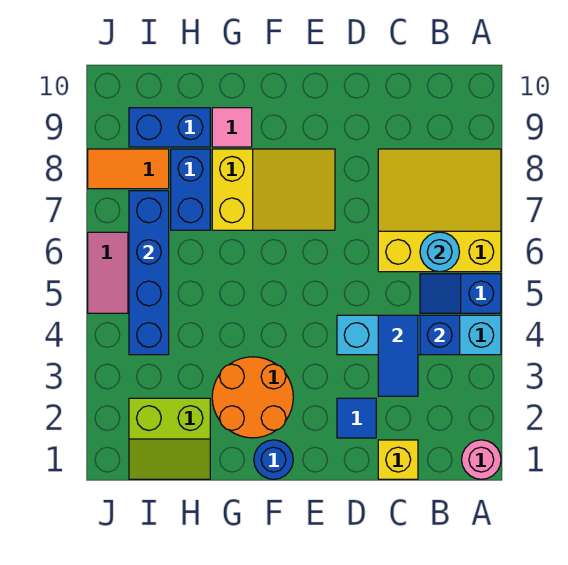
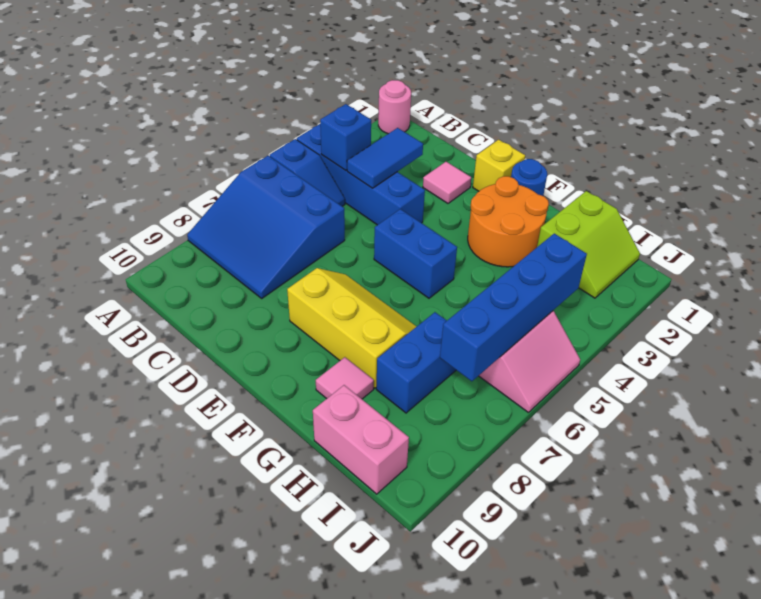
cyan brick A4:D4 level 1 -> blue brick A4:D4 level 1
yellow slope A6:C8 level 1 top 6 -> blue slope A6:C8 level 1 top 6
cyan round brick B6 level 2 -> none
yellow brick C1 level 1 -> yellow brick E1 level 1
blue tile D2 level 1 -> pink tile D2 level 1
yellow slope E7:G8 level 1 top G -> yellow slope E7:G8 level 1 top 8
lime slope H1:I2 level 1 top 2 -> lime slope H1:I2 level 1 top H
blue brick H9:I9 level 1 -> blue brick E5:F5 level 1
none -> pink brick H10:I10 level 1
orange tile I8:J8 level 1 -> none

